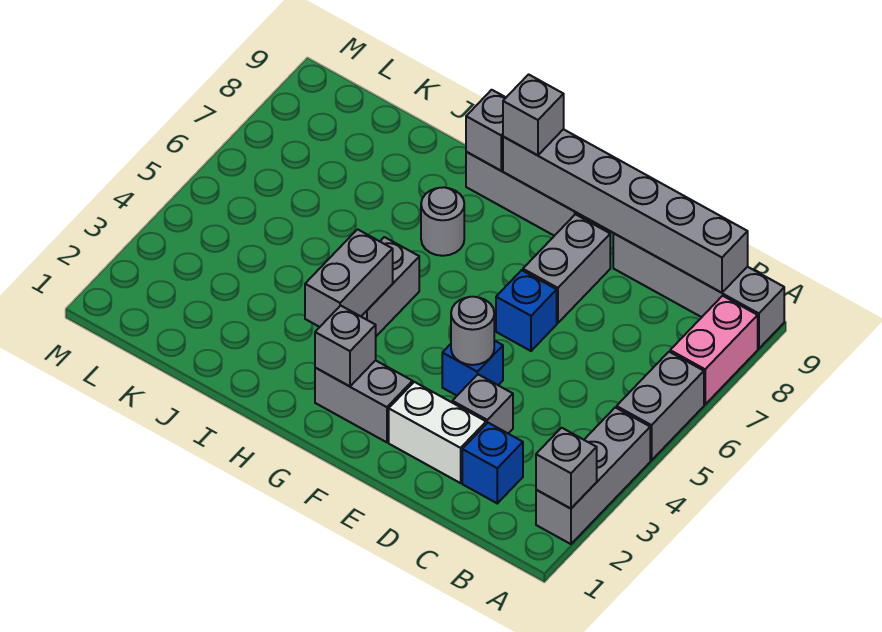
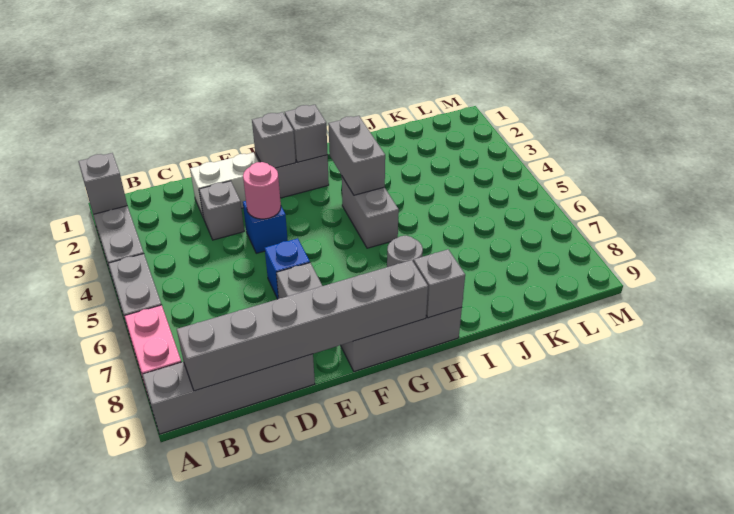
blue brick C2 level 1 -> none
grey round brick E4 level 2 -> pink round brick E4 level 2
grey brick G9 level 3 -> grey brick F2 level 2

